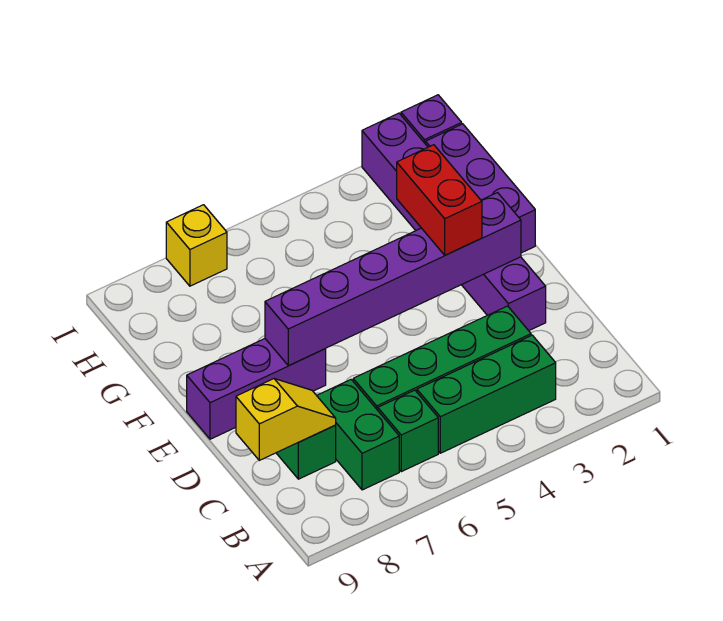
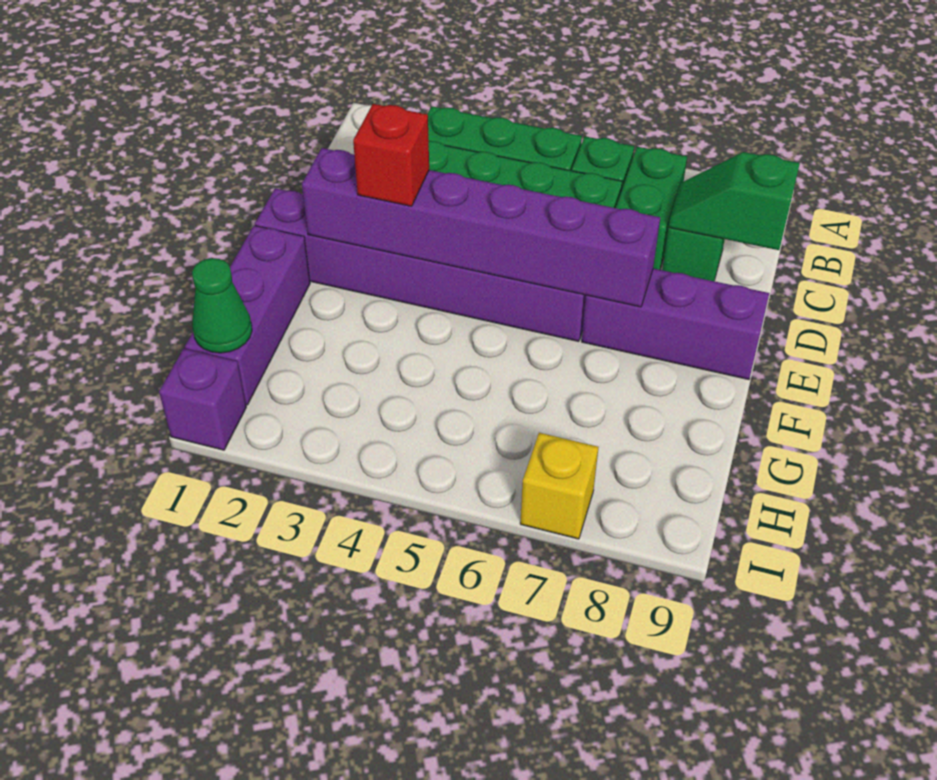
yellow slope C8:C9 level 2 top 9 -> green slope C8:C9 level 2 top 9
purple brick D2:I2 level 1 -> purple brick E1:E6 level 1
red brick E3:F3 level 3 -> red brick E3 level 3
none -> green cone H1 level 2

